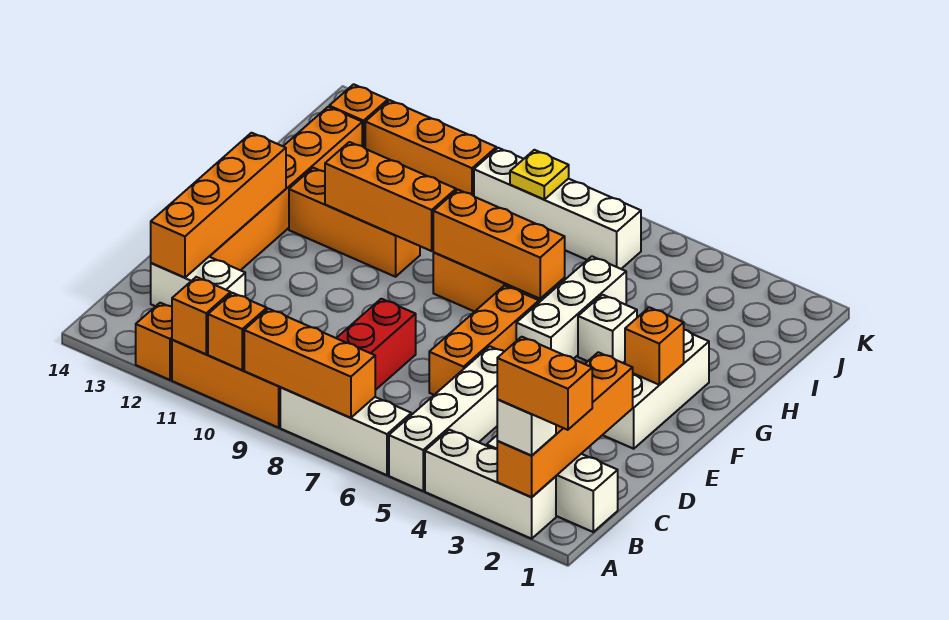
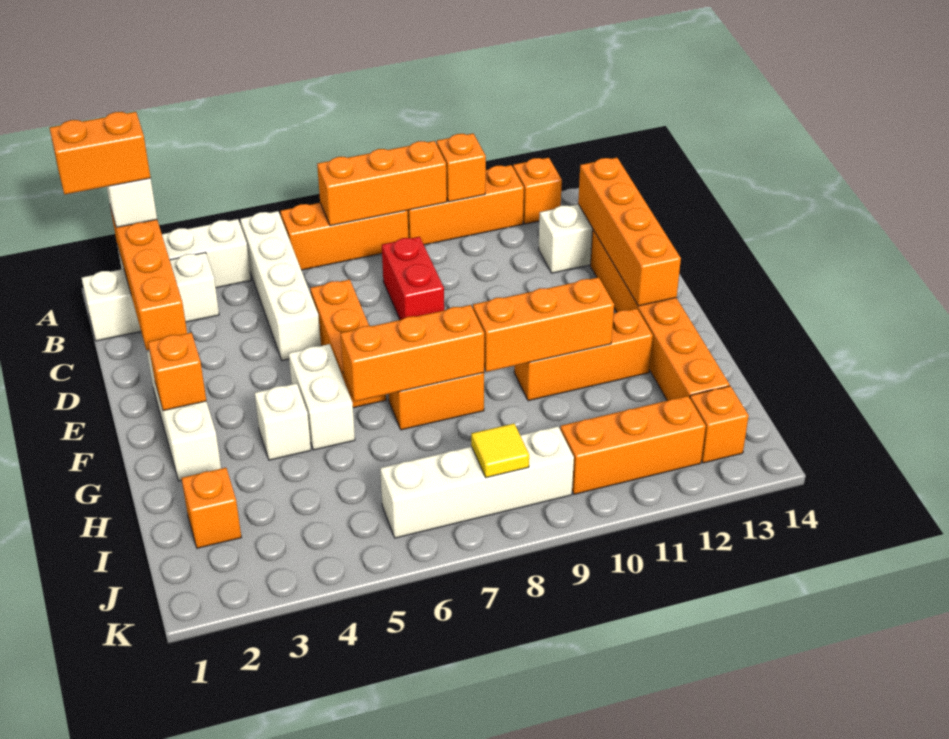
white brick A6:A8 level 1 -> orange brick A6:A8 level 1
orange brick A11 level 2 -> orange brick I2 level 1
white brick F5:H5 level 1 -> white brick F5:G5 level 1
yellow plate J8 level 2 -> yellow tile J8 level 2

